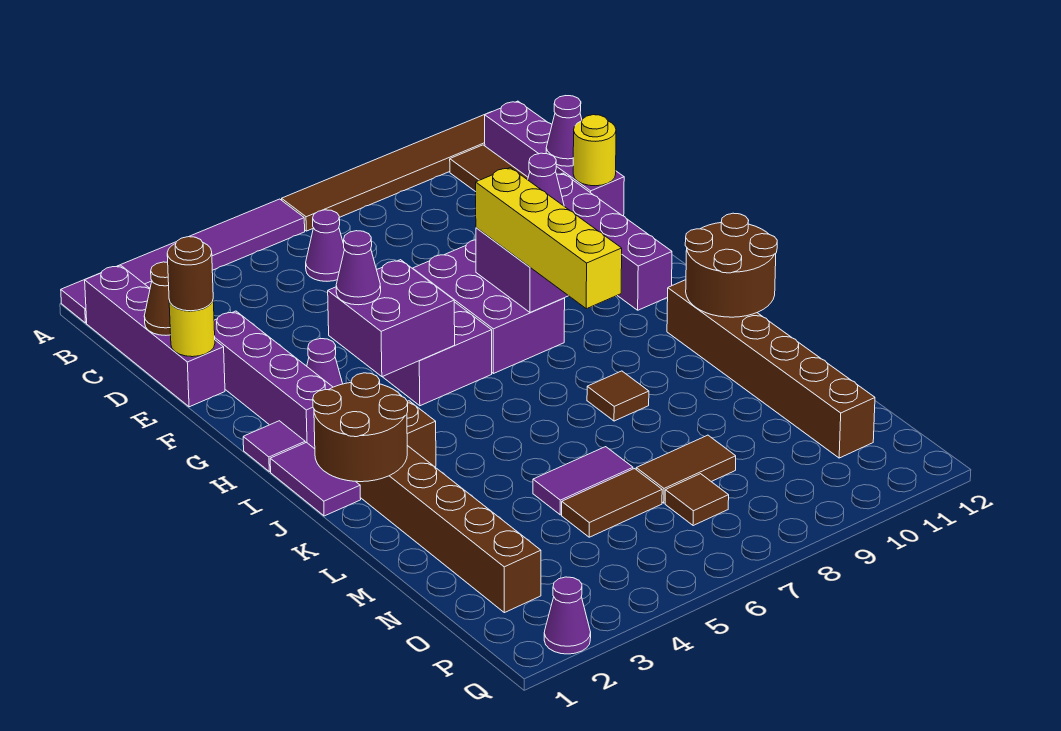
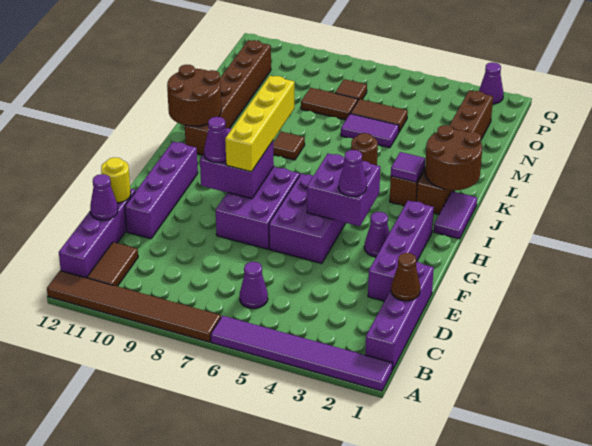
yellow round brick E1 level 2 -> none
brown round brick E1 level 3 -> brown round brick K5 level 1
purple tile H1 level 1 -> purple tile J3 level 2

